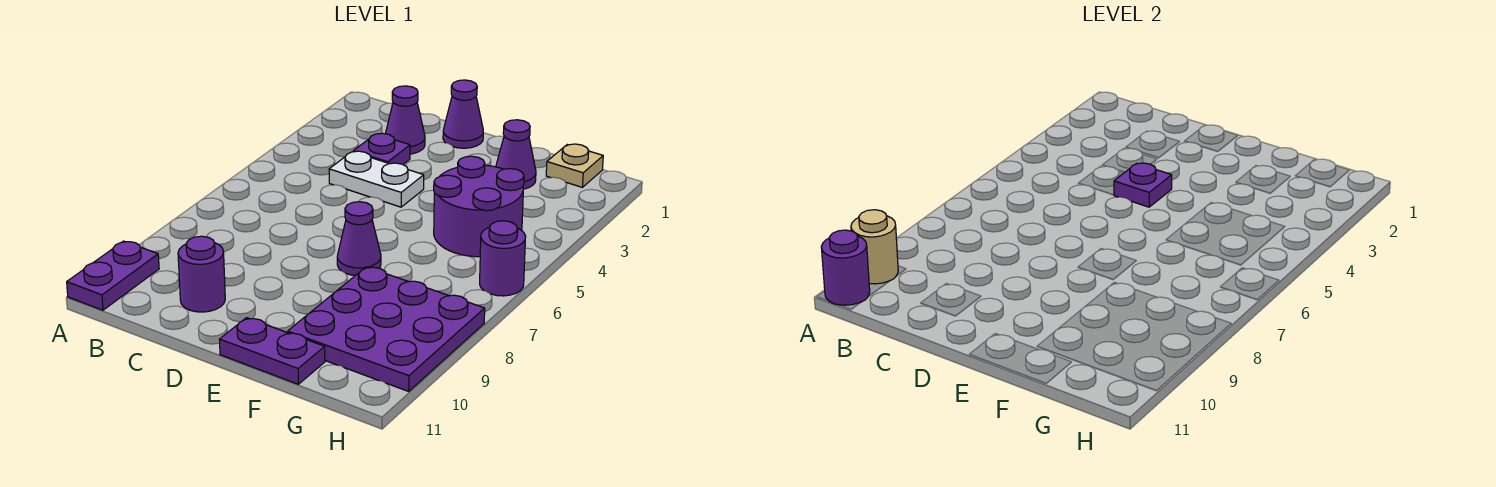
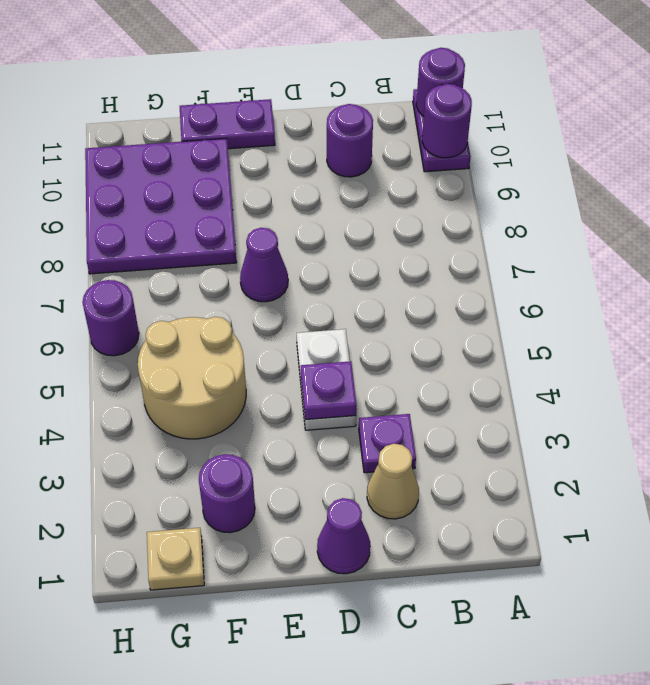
tan round brick A10 level 2 -> purple round brick A10 level 2
purple cone C2 level 1 -> tan cone C2 level 1
white plate C4:D4 level 1 -> white plate D4:D5 level 1
purple cone F2 level 1 -> purple round brick F2 level 1
purple round brick F4:G5 level 1 -> tan round brick F4:G5 level 1

